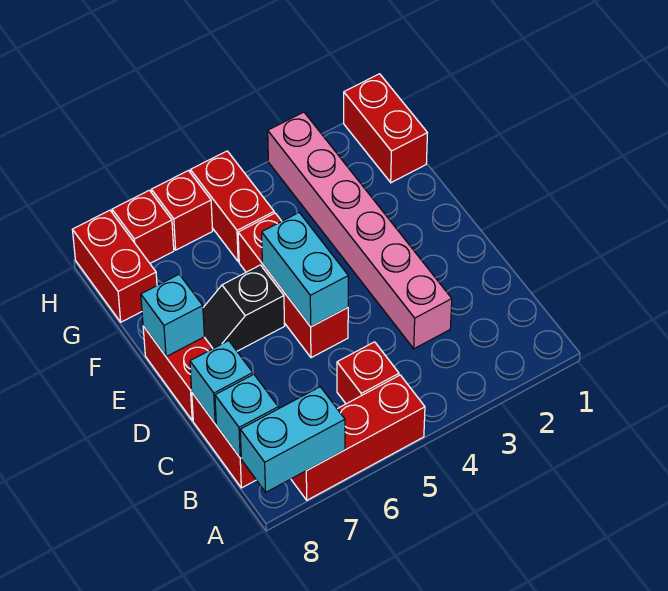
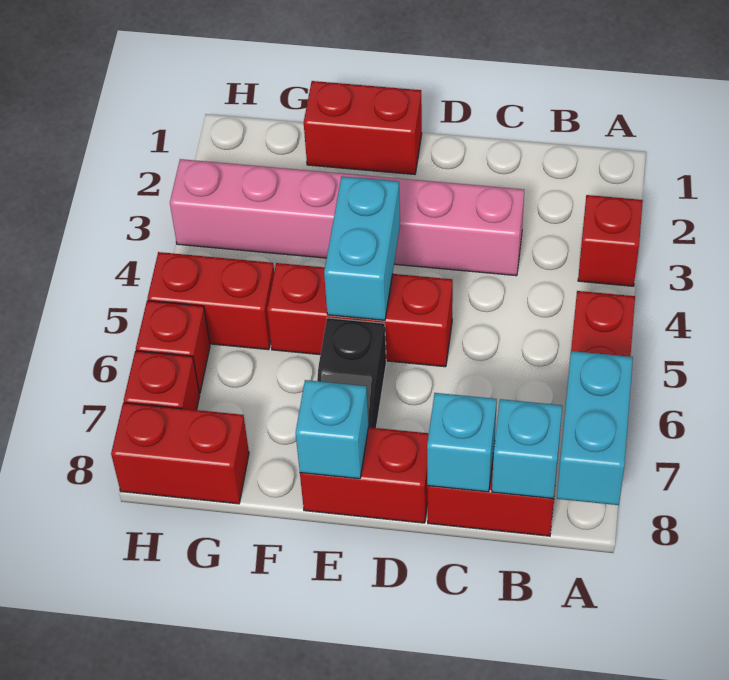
red brick B5 level 1 -> red brick A3 level 1
cyan brick D5:E5 level 2 -> cyan brick E4:E5 level 2
red brick G1:H1 level 1 -> red brick E1:F1 level 1

